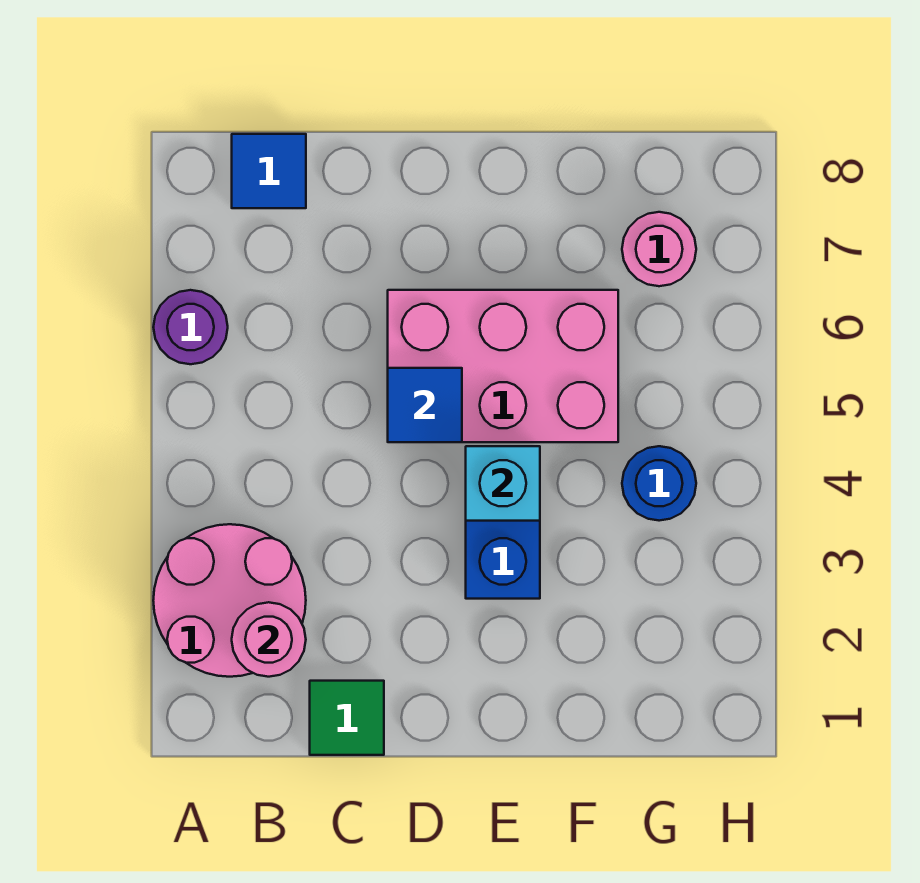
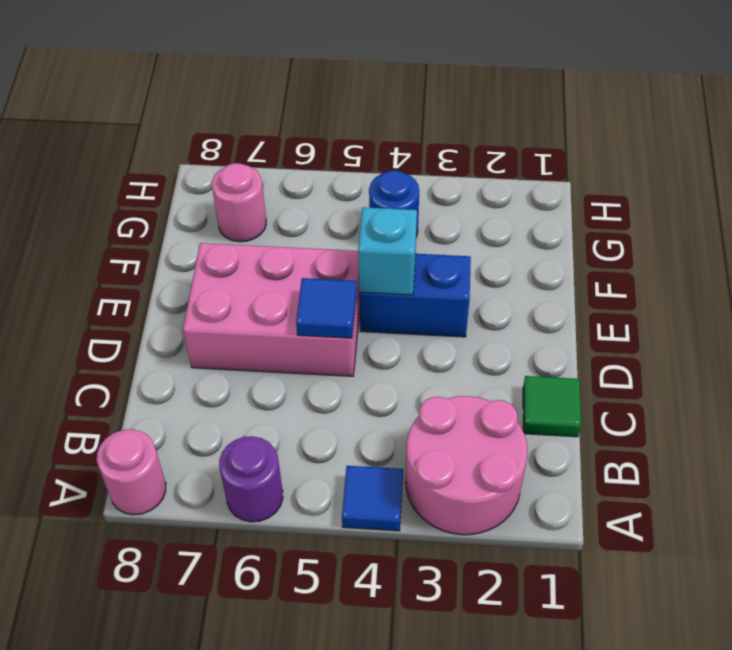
pink round brick B2 level 2 -> pink round brick A8 level 1
blue tile B8 level 1 -> blue tile A4 level 1
pink brick D5:F6 level 1 -> pink brick D5:E7 level 1

